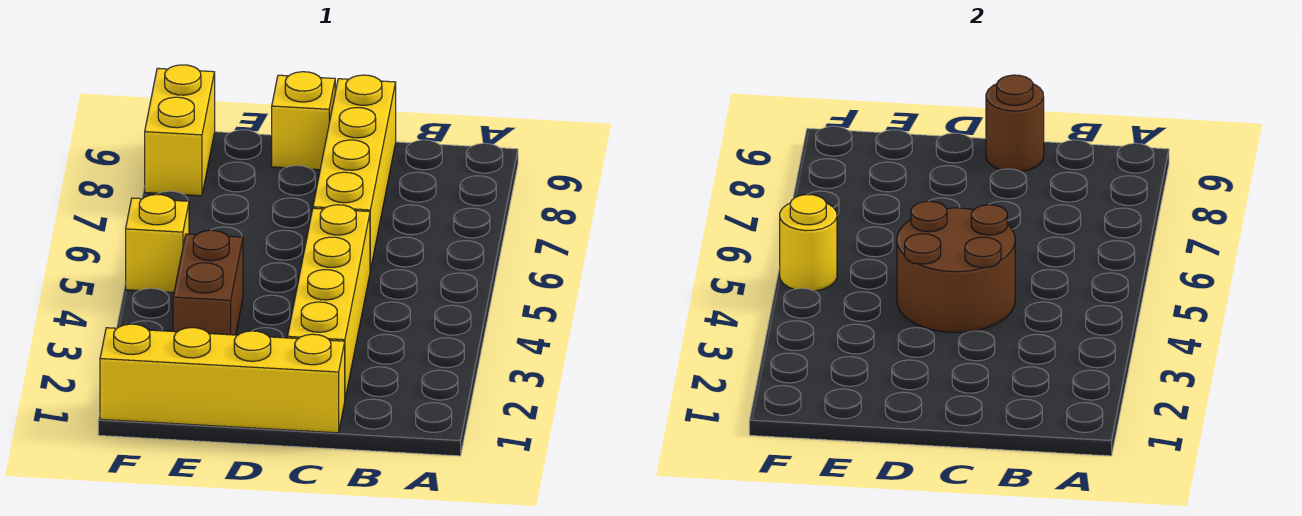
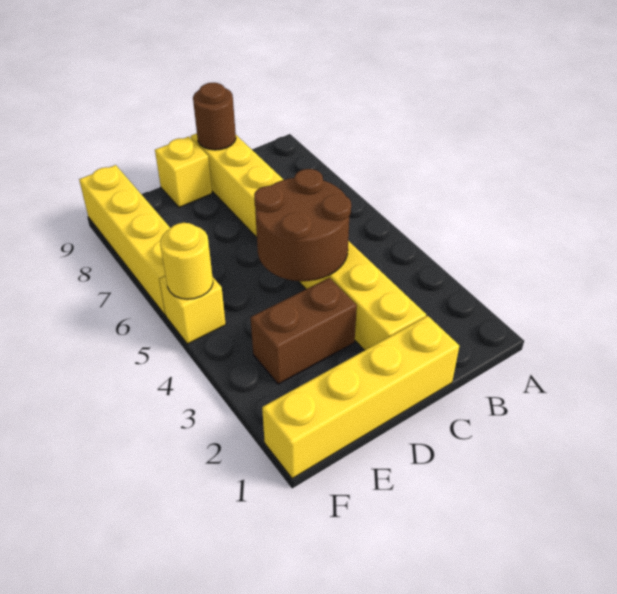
brown brick E3:E4 level 1 -> brown brick D3:E3 level 1
yellow brick F8:F9 level 1 -> yellow brick F6:F9 level 1

